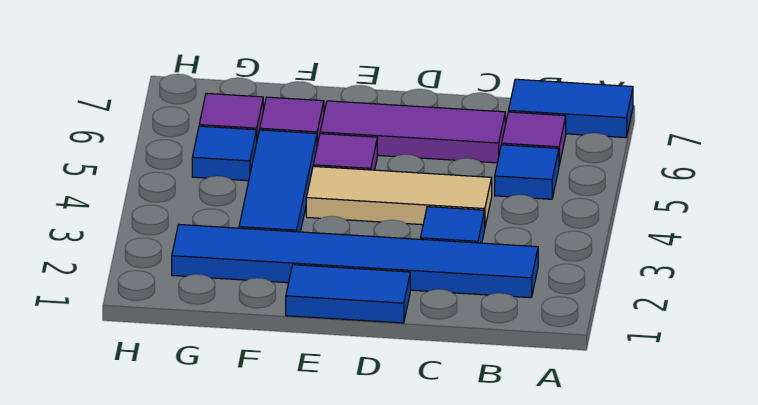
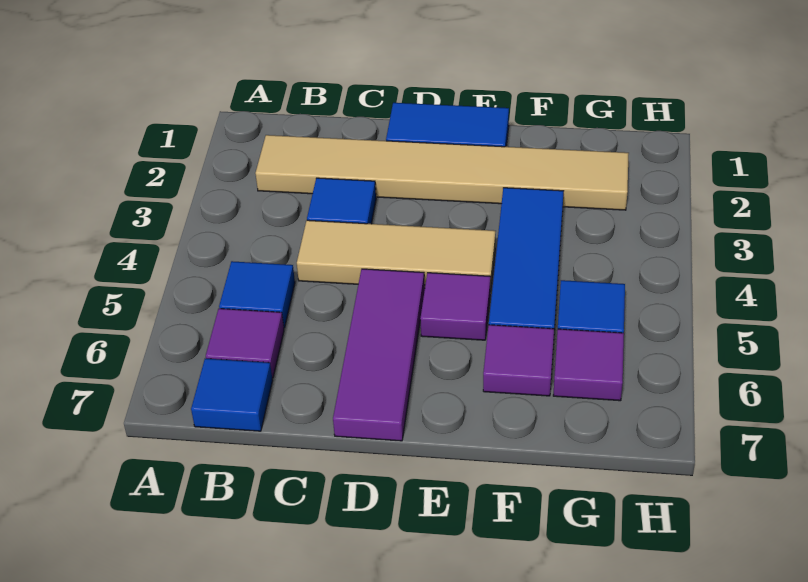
blue tile A7:B7 level 1 -> blue tile B7 level 1
blue tile B2:G2 level 1 -> tan tile B2:G2 level 1
purple tile C6:E6 level 1 -> purple tile D5:D7 level 1

